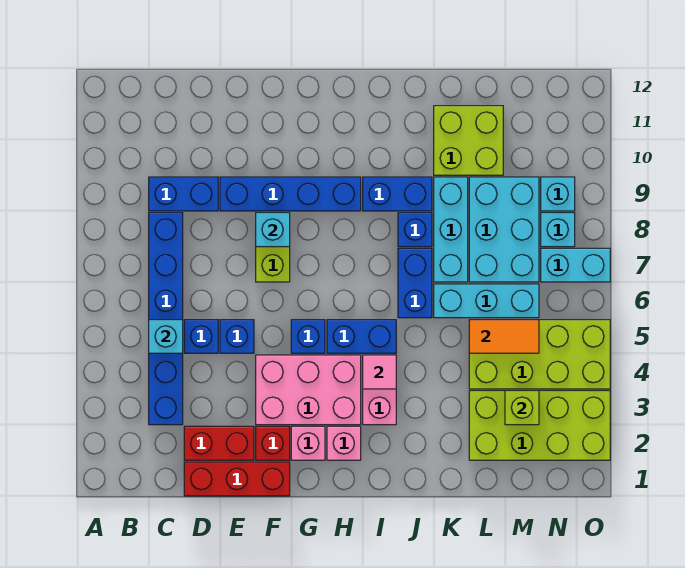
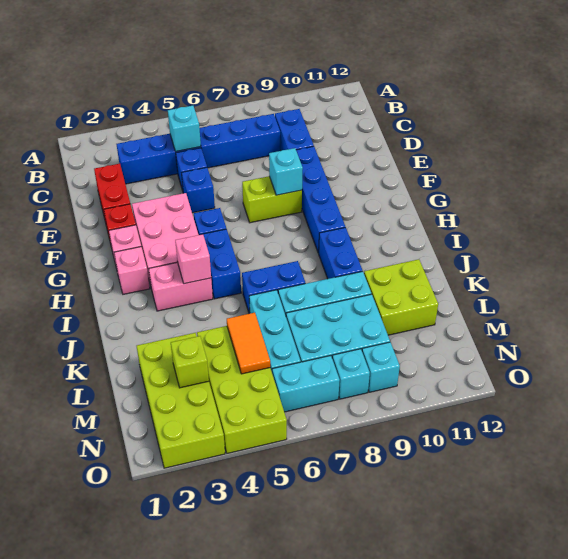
red brick D1:F1 level 1 -> none
pink tile I4 level 2 -> pink brick I4 level 2
blue brick J8 level 1 -> none
cyan brick N7:O7 level 1 -> cyan brick N6:N7 level 1

